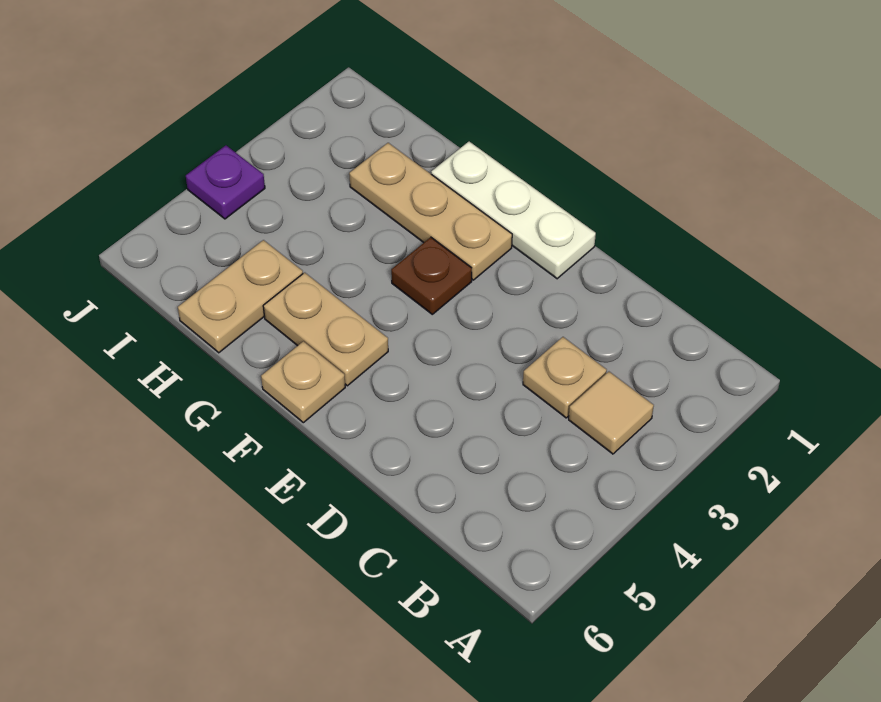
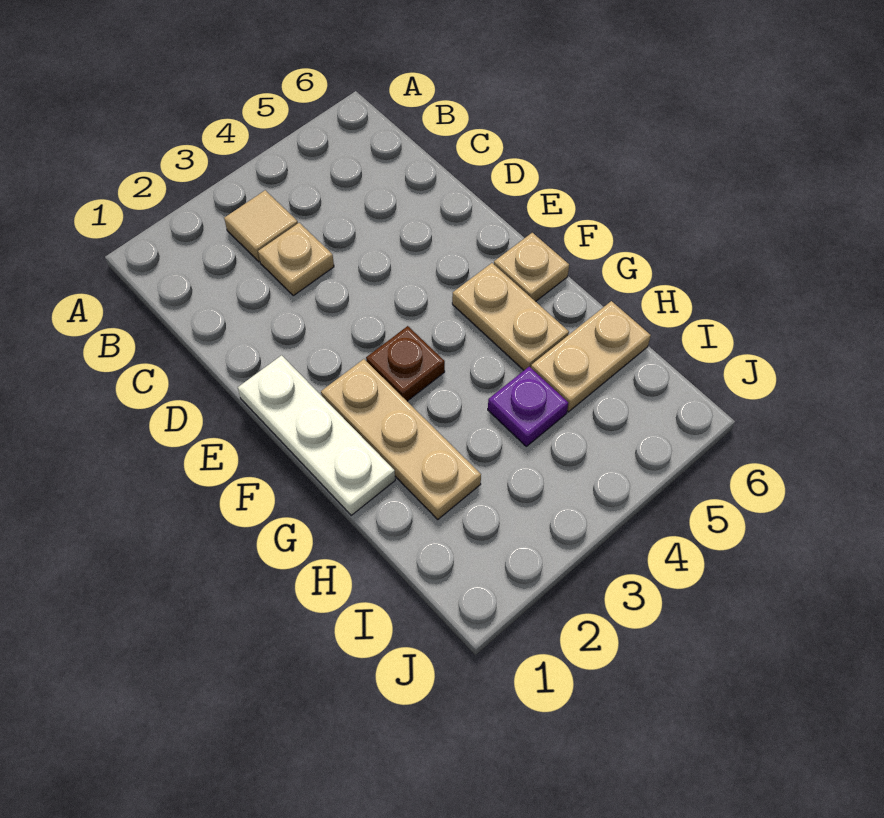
purple plate J4 level 1 -> purple plate H4 level 1

